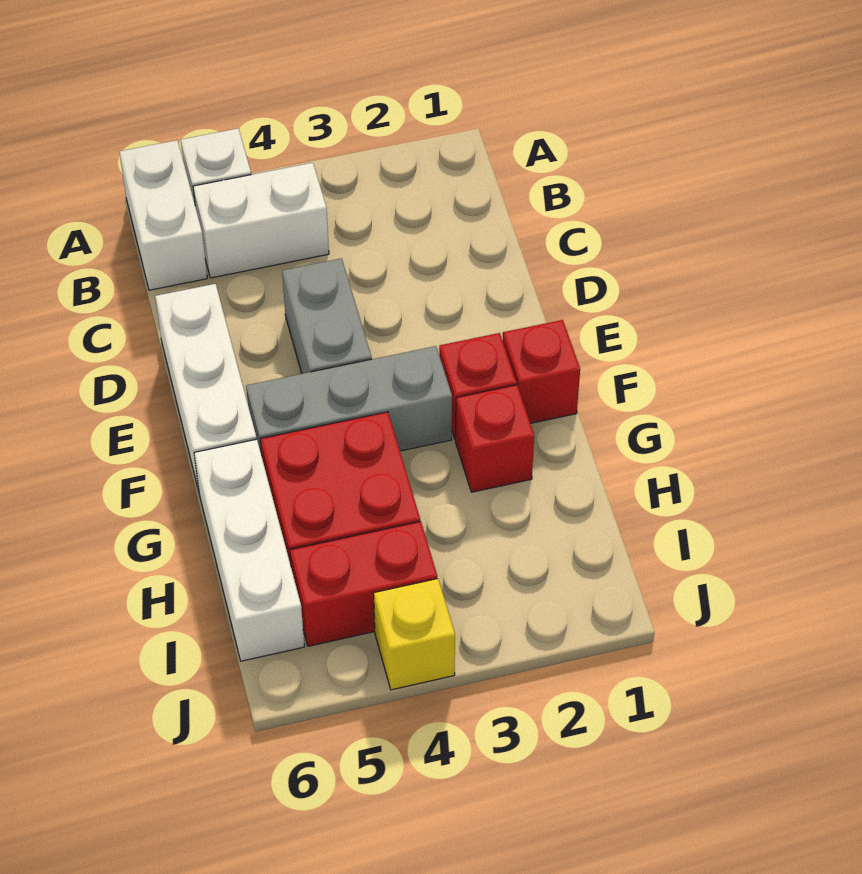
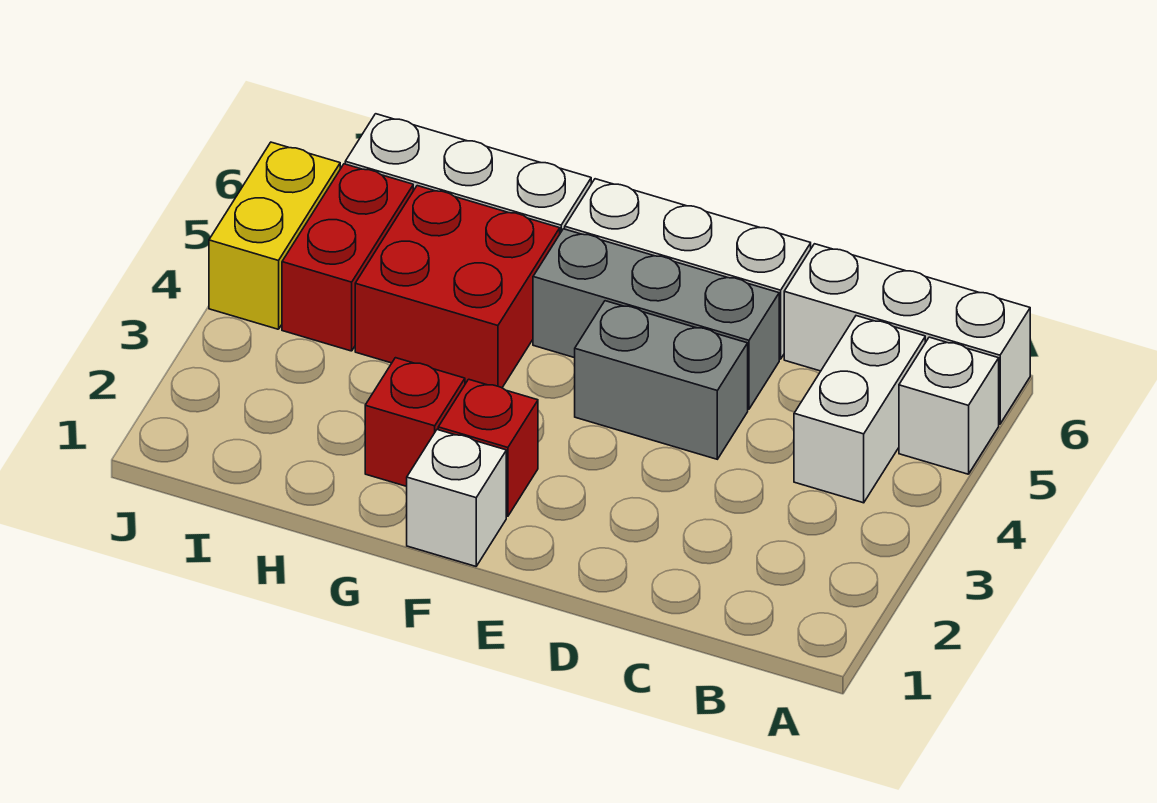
white brick A6:B6 level 1 -> white brick A6:C6 level 1
red brick F1 level 1 -> white brick F1 level 1
grey brick F3:F5 level 1 -> grey brick D5:F5 level 1
yellow brick J4 level 1 -> yellow brick J4:J5 level 1

